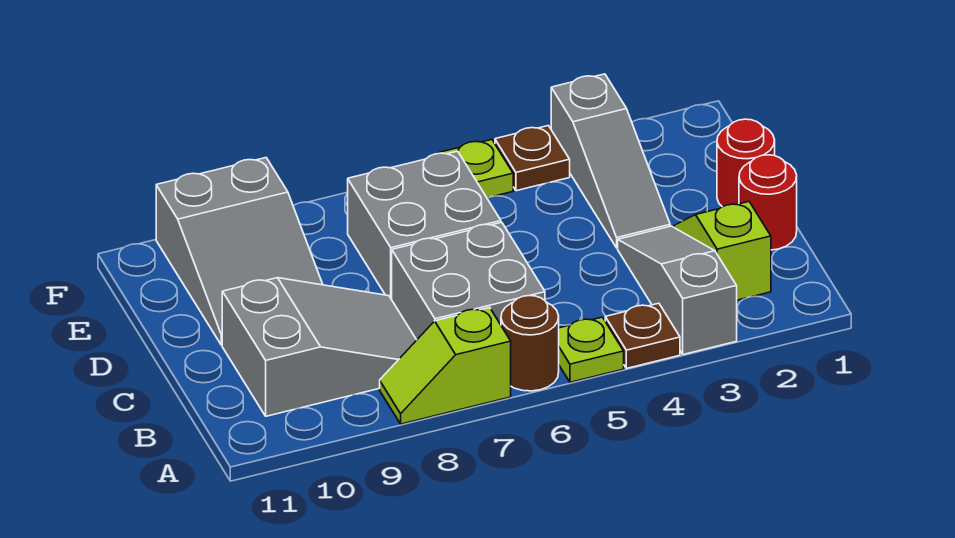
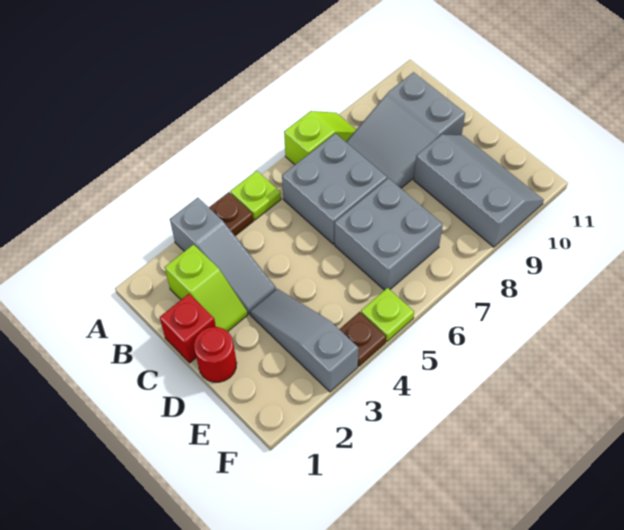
brown round brick A6 level 1 -> none
red round brick C1 level 1 -> red brick C1 level 1
grey slope D9:F10 level 1 top F -> grey slope D9:F10 level 1 top 9

